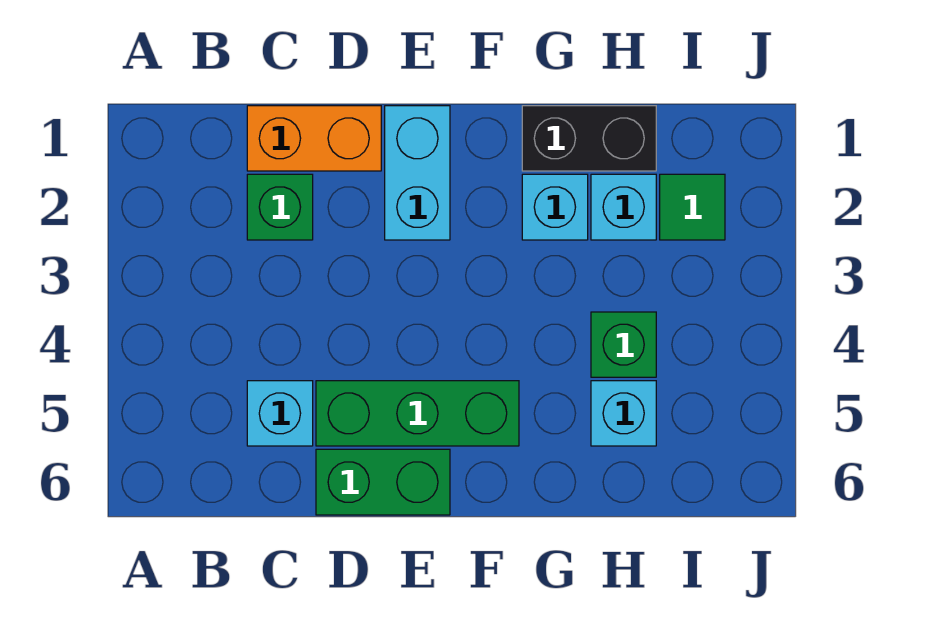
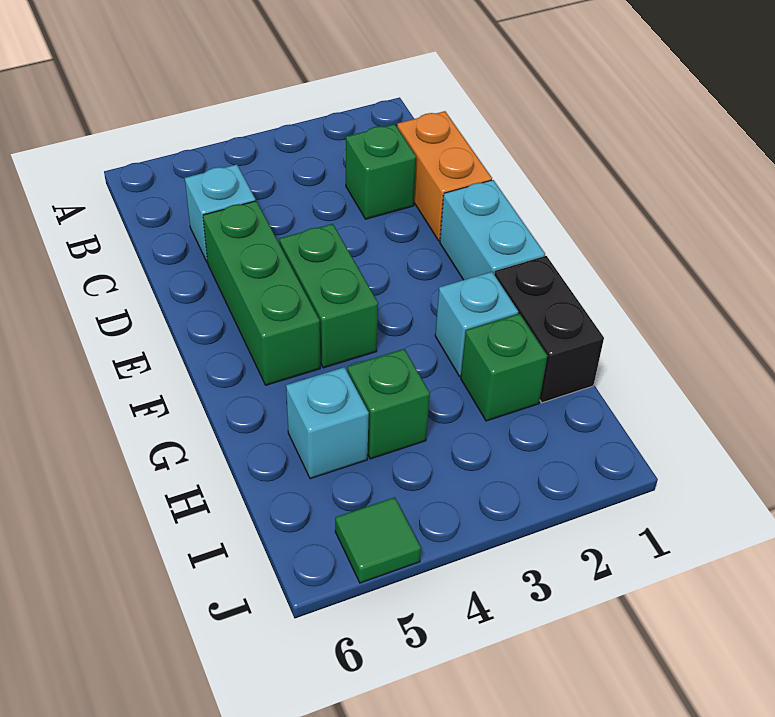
green brick D6:E6 level 1 -> green brick E4:F4 level 1
cyan brick E1:E2 level 1 -> cyan brick E1:F1 level 1
cyan brick H2 level 1 -> green brick H2 level 1
green tile I2 level 1 -> green tile J5 level 1

